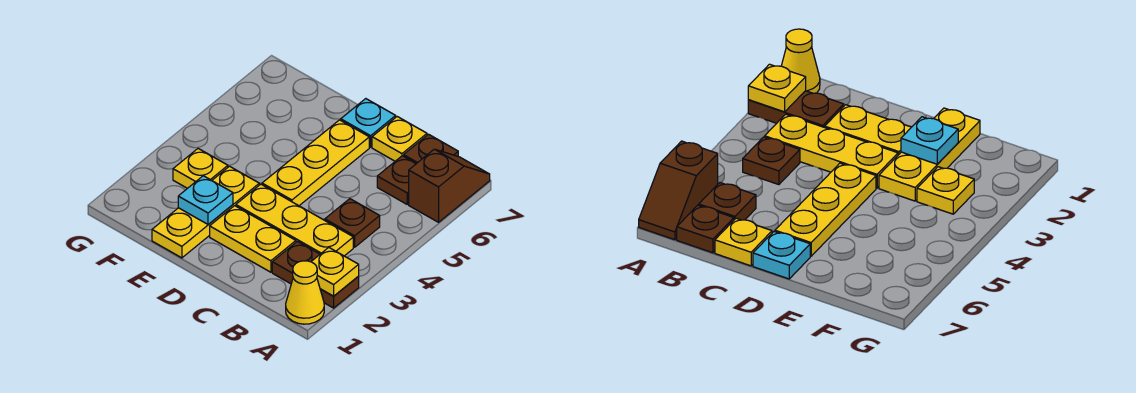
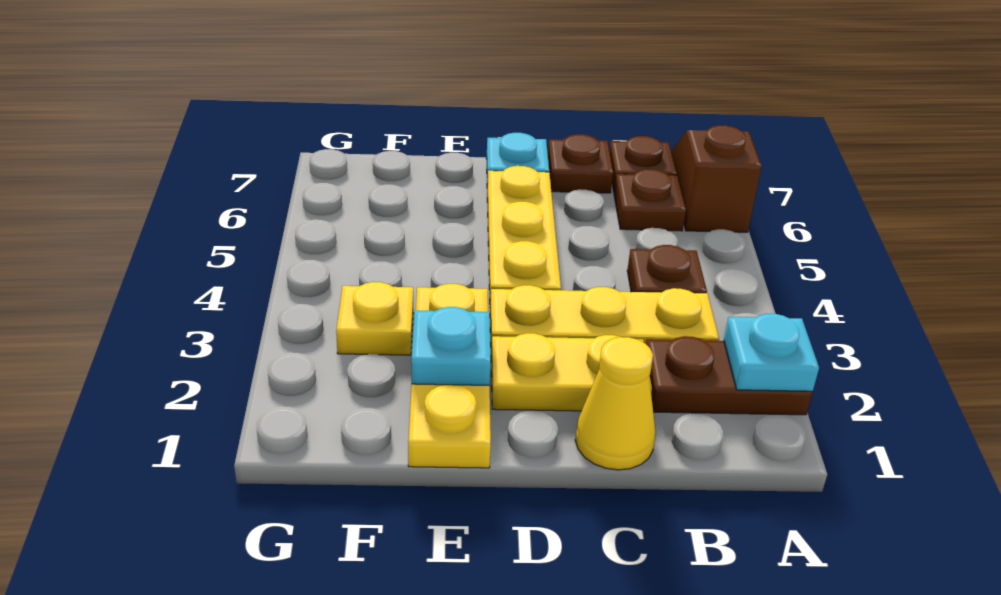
yellow cone A1 level 1 -> yellow cone C1 level 1
yellow plate A2 level 2 -> cyan plate A2 level 2
yellow plate C7 level 1 -> brown plate C7 level 1

